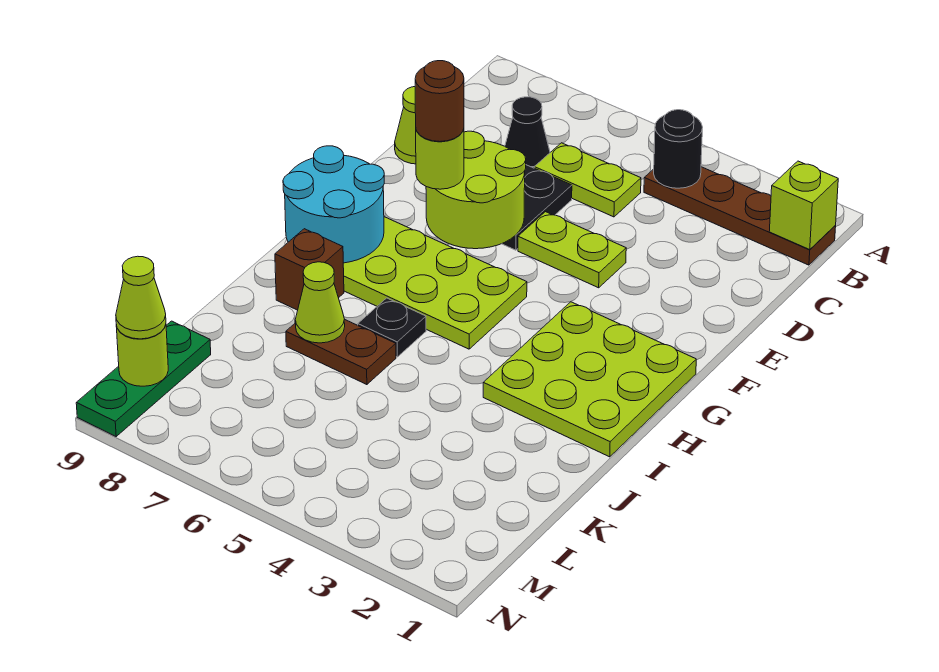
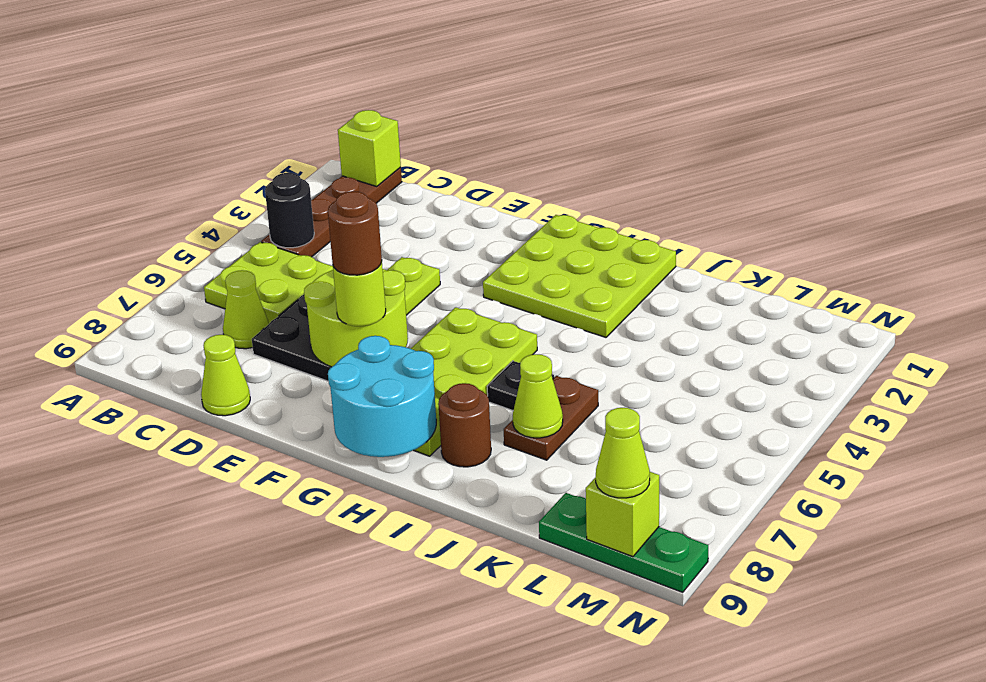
lime plate C5:C6 level 1 -> lime plate B5:C6 level 1
black cone C7 level 1 -> lime cone C7 level 1
brown brick I8 level 1 -> brown round brick I8 level 1
lime round brick M9 level 2 -> lime brick M9 level 2

